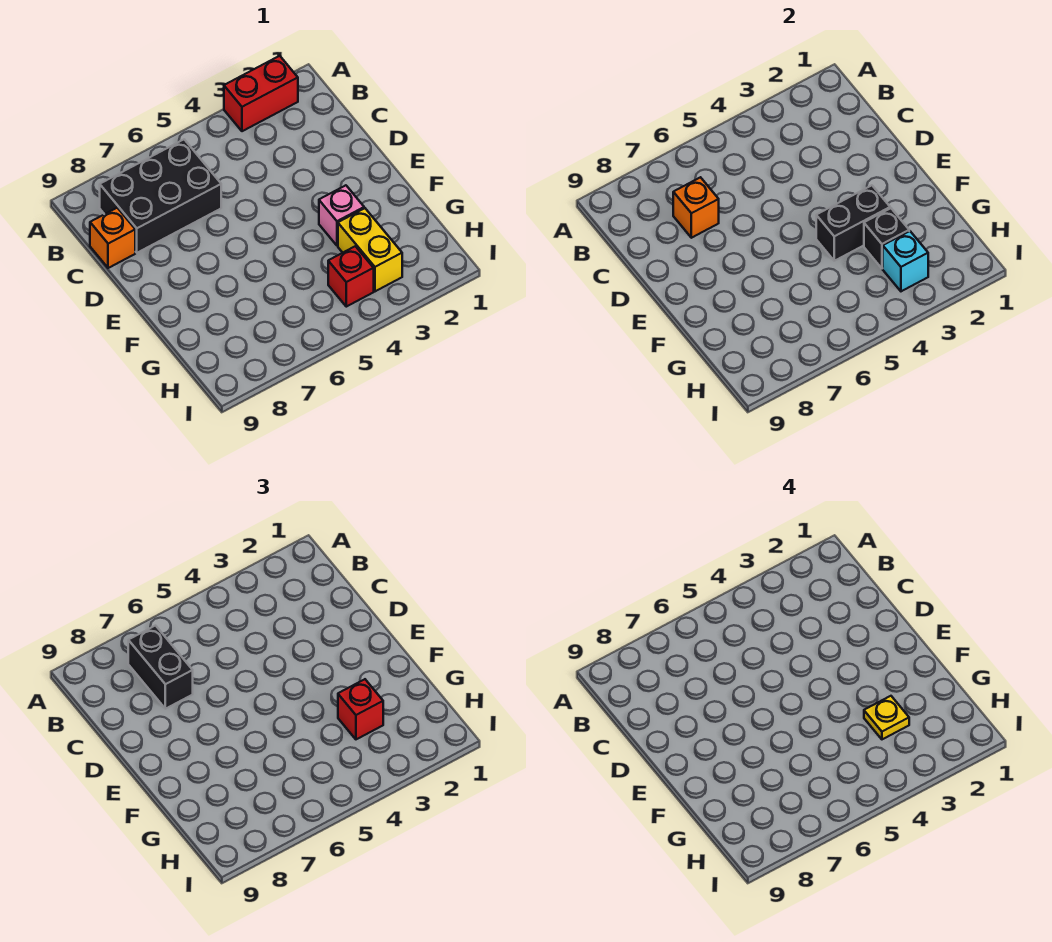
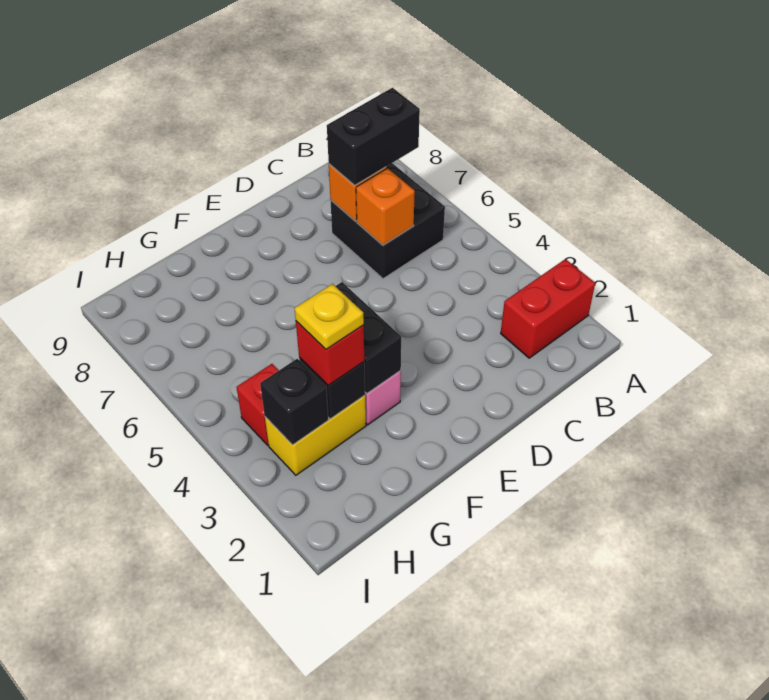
red brick A2:A3 level 1 -> red brick A2:B2 level 1
black brick B6:C8 level 1 -> black brick B6:C7 level 1
orange brick C9 level 1 -> orange brick C6 level 2
cyan brick H3 level 2 -> black brick H3 level 2

